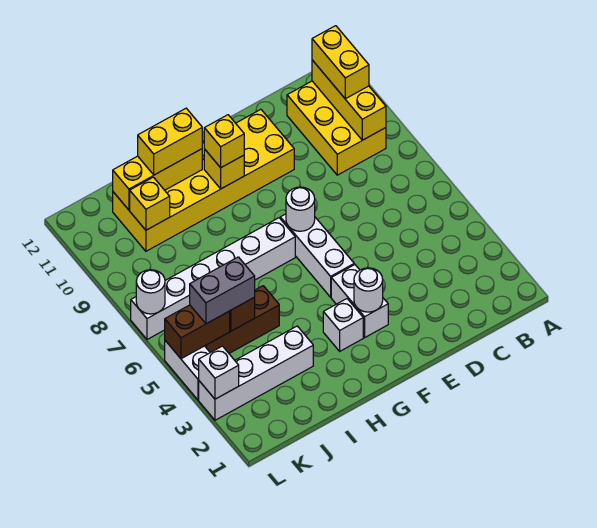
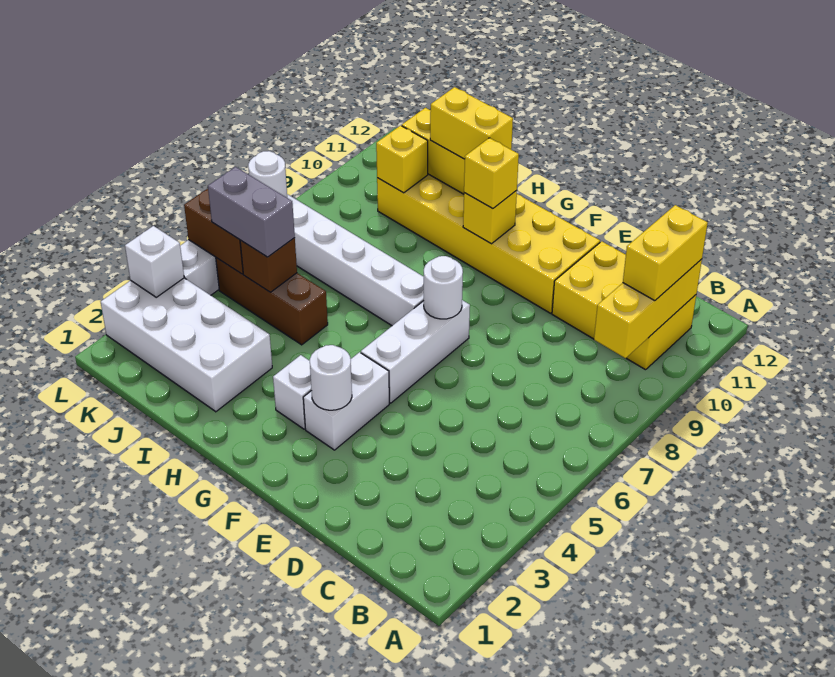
yellow brick B9:C11 level 1 -> yellow brick B10:D11 level 1
white brick I3:L3 level 1 -> white brick I2:L3 level 1

